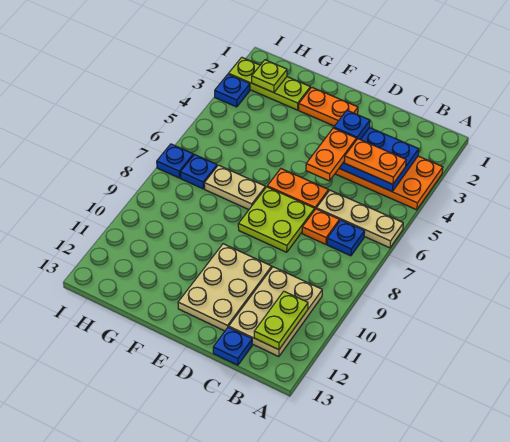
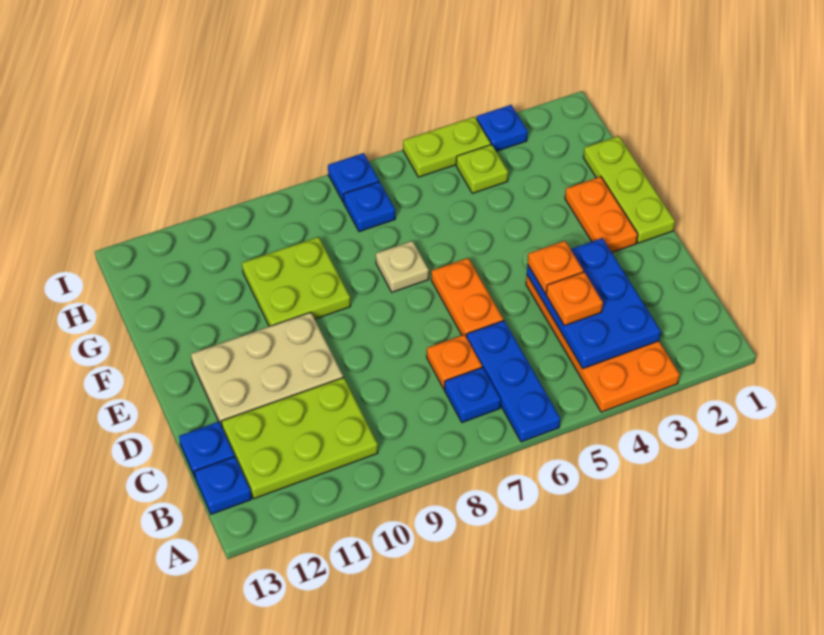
tan plate A6:C6 level 1 -> blue plate A6:C6 level 1
orange plate B4:C4 level 3 -> orange plate C4 level 3
tan plate B10:C12 level 1 -> lime plate B10:C12 level 1
lime plate B11:B12 level 2 -> lime plate I4:I5 level 1
blue plate D3 level 3 -> blue plate B13 level 1
orange plate D4:D5 level 3 -> orange plate D4 level 3
lime plate D7:E8 level 1 -> lime plate F9:G10 level 1
tan plate F7:G7 level 1 -> tan plate F7 level 1
lime plate G2:I2 level 1 -> lime plate E1:G1 level 1
lime plate H2 level 2 -> lime plate H4 level 1

